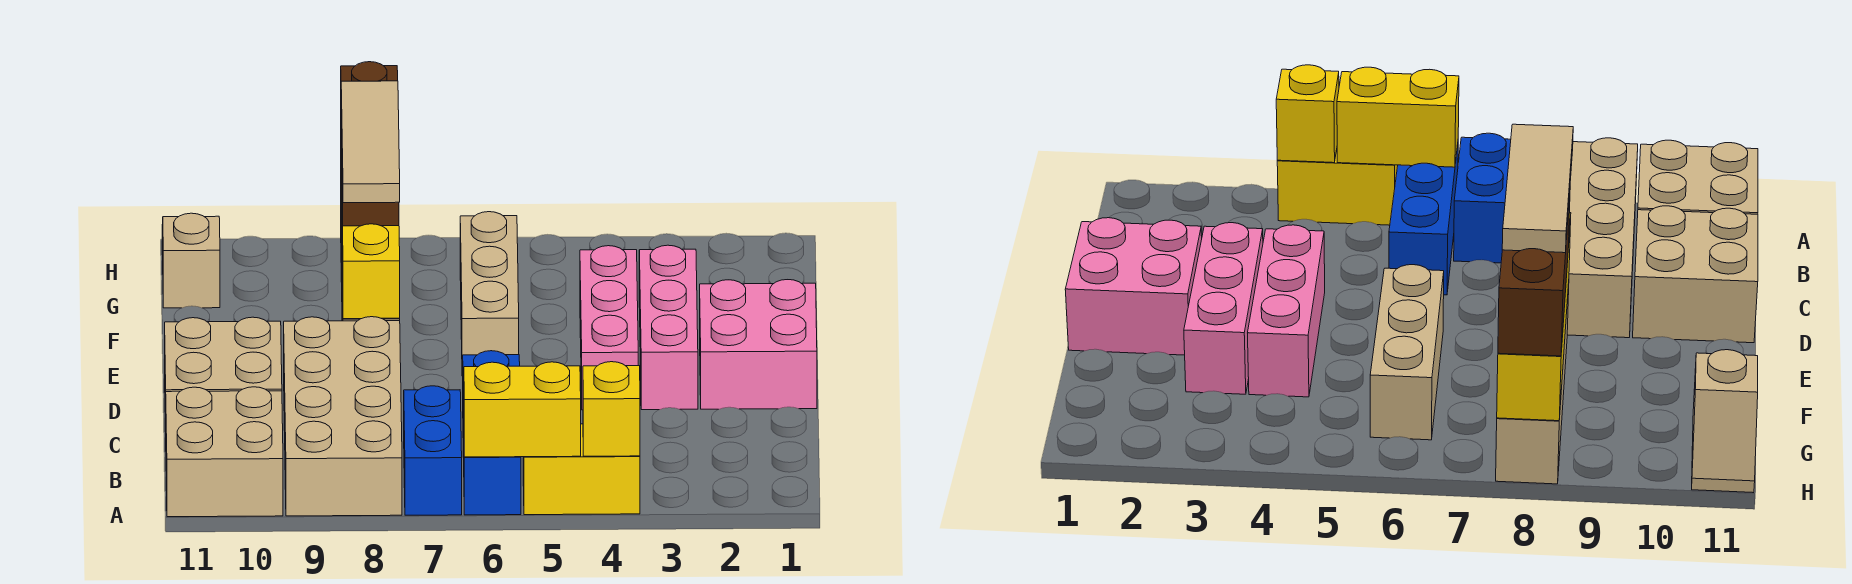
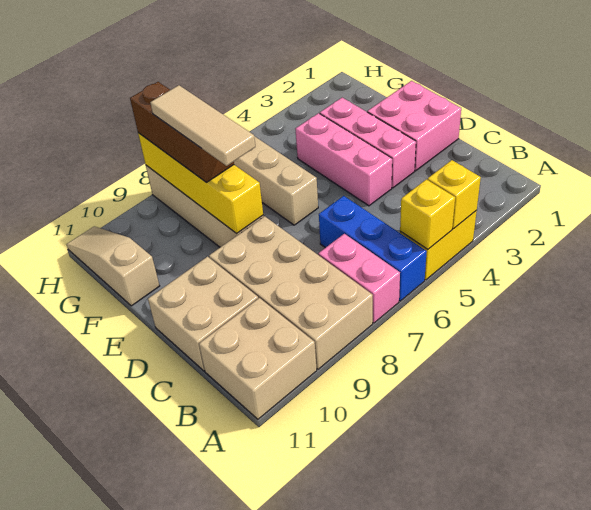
yellow brick A5:A6 level 2 -> yellow brick A5 level 2
blue brick A7:B7 level 1 -> pink brick A7:B7 level 1
tan slope G11:H11 level 1 top G -> tan slope F11:H11 level 1 top F

